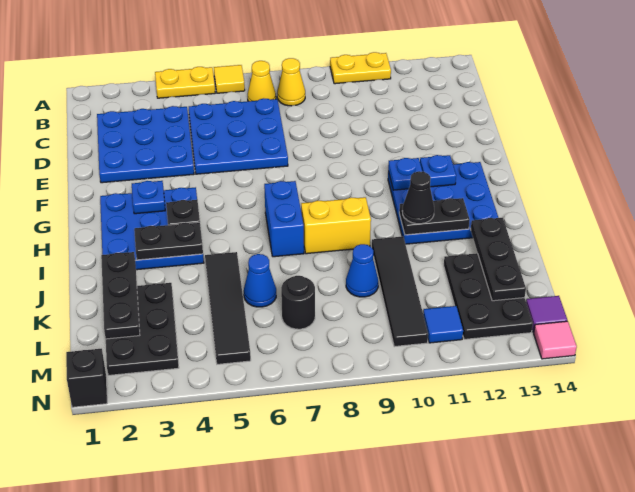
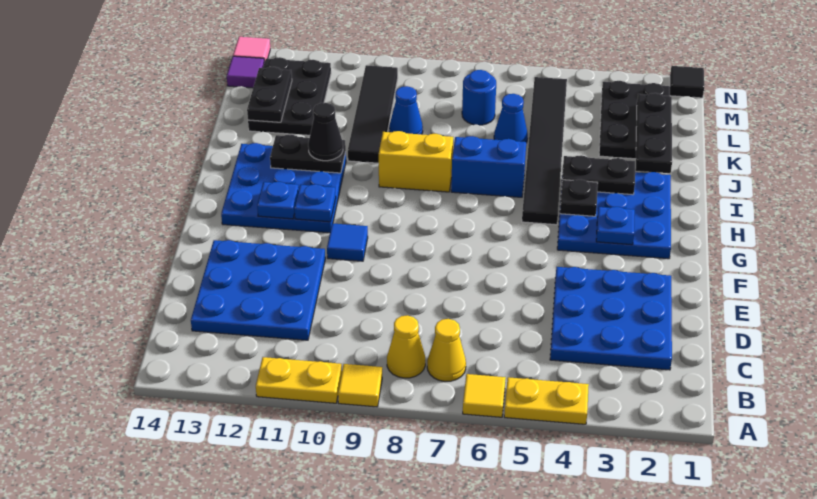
none -> yellow tile A9 level 1
blue plate C5:E7 level 1 -> blue plate C11:E13 level 1
blue brick H7:I7 level 1 -> blue brick I6:I7 level 1
black tile J5:M5 level 1 -> black tile H5:M5 level 1
black plate J13:L13 level 2 -> black plate K13:L13 level 2
black round brick L7 level 1 -> blue round brick L7 level 1
blue tile M11 level 1 -> blue tile F10 level 1
black brick N1 level 1 -> black tile N1 level 1

